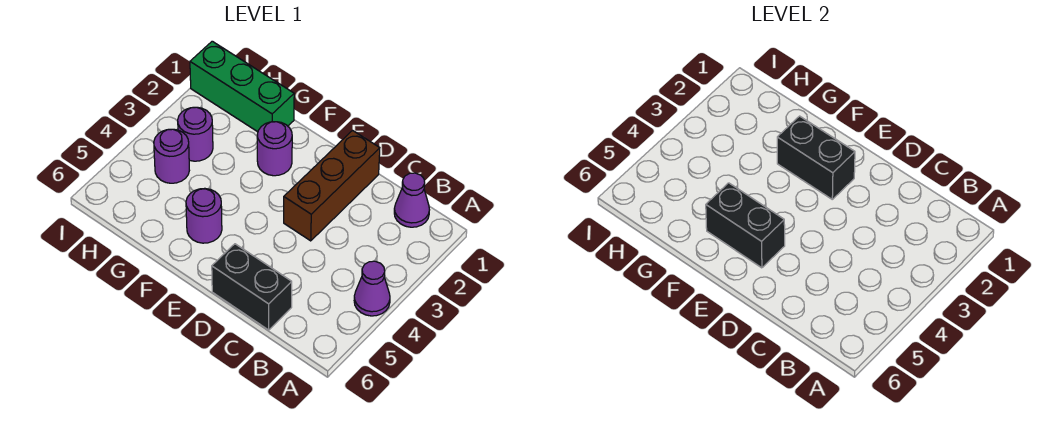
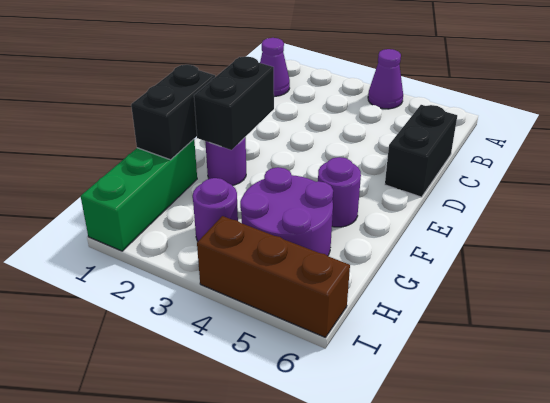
brown brick D1:D3 level 1 -> brown brick I4:I6 level 1
black brick E5:F5 level 2 -> black brick F1:G1 level 2
purple round brick H4 level 1 -> purple round brick G4:H5 level 1

